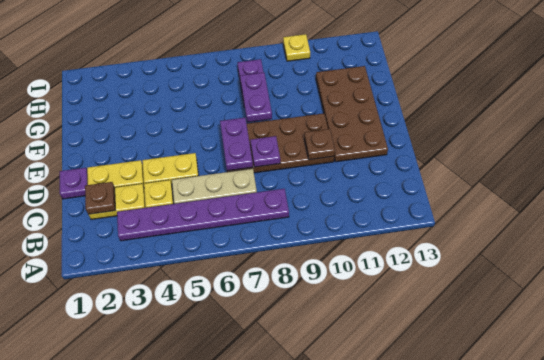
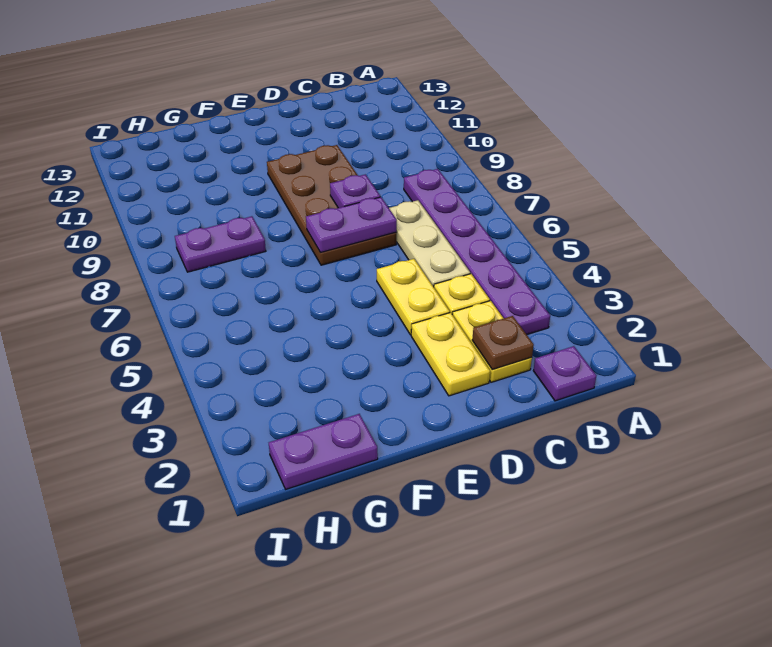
purple plate D1 level 1 -> purple plate B1 level 1
brown plate D10 level 2 -> none
brown plate D11:G12 level 1 -> none
purple plate F8:G8 level 2 -> purple plate G1:H1 level 1
yellow plate I10 level 1 -> none

